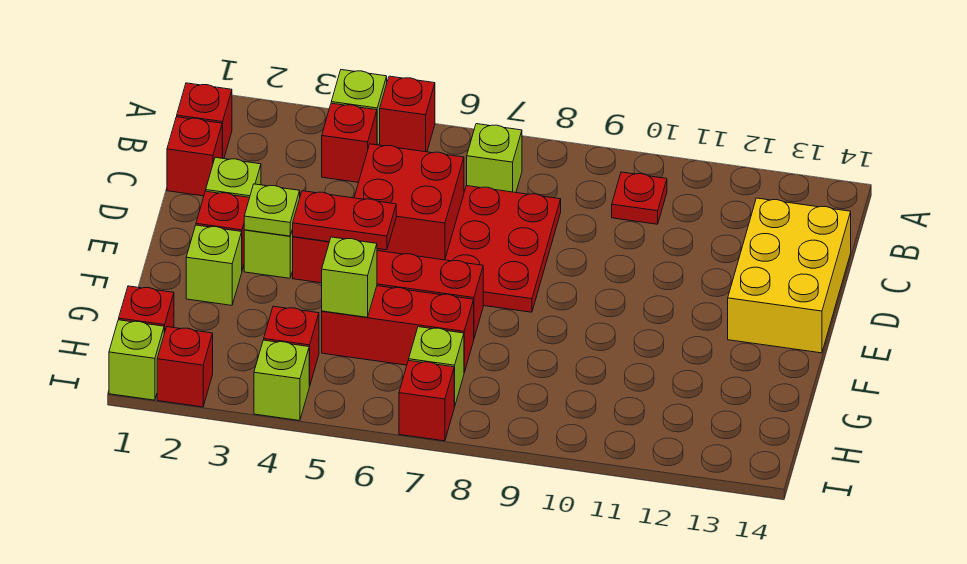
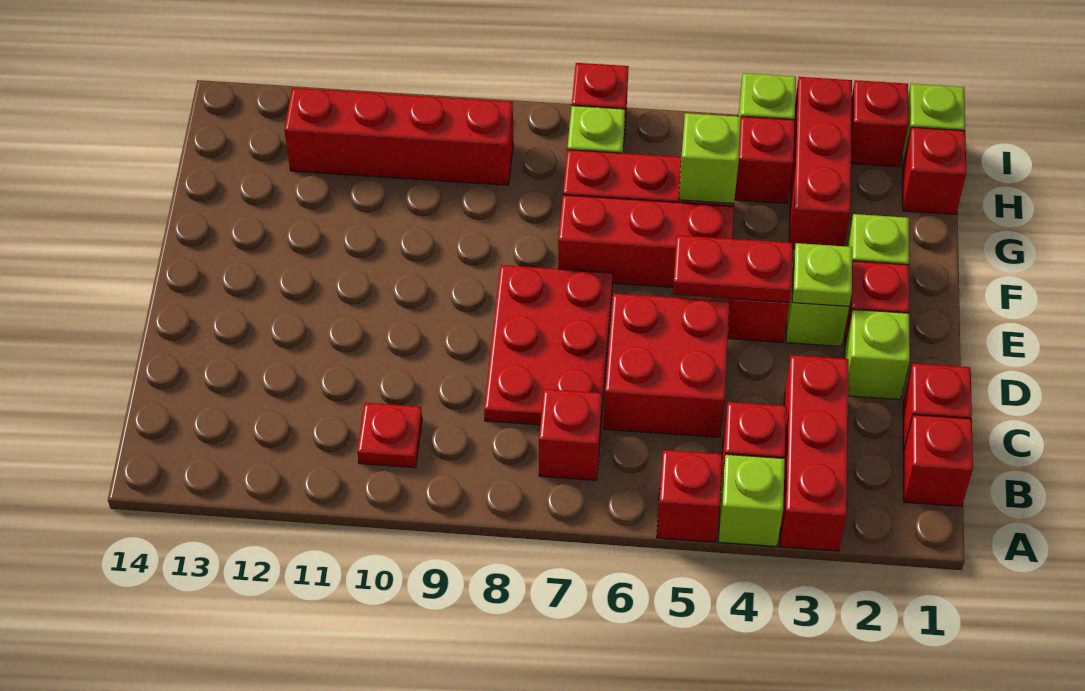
none -> red brick A3:C3 level 1
lime brick B7 level 1 -> red brick B7 level 1
yellow brick C13:E14 level 1 -> none
none -> red brick G3:I3 level 1
none -> red brick H9:H12 level 1

